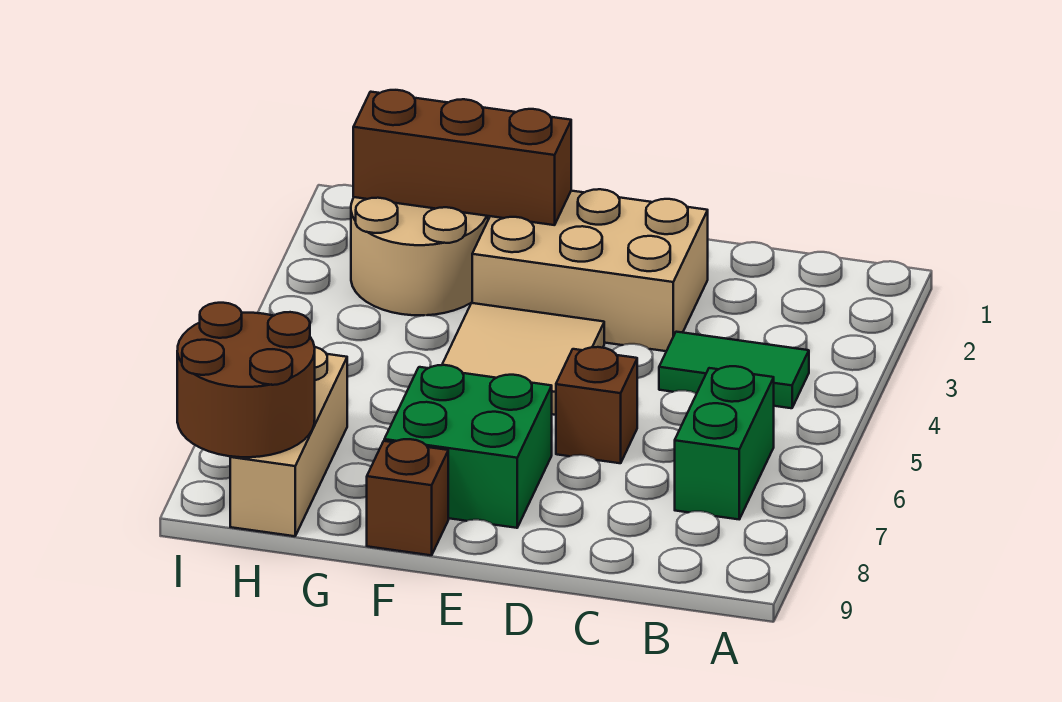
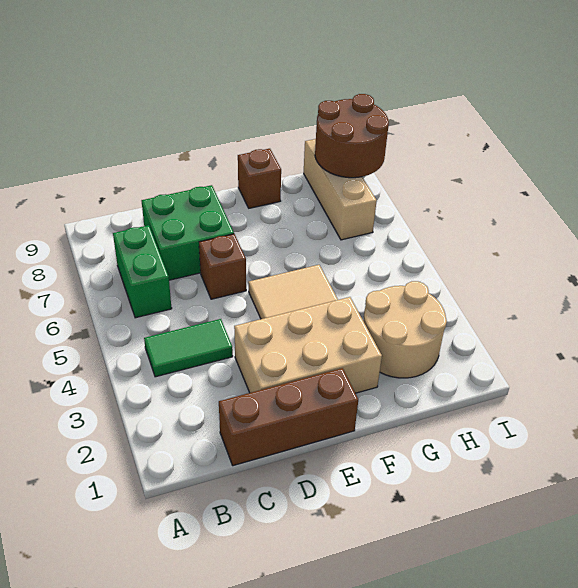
green brick E7:F8 level 1 -> green brick C7:D8 level 1
brown brick F2:H2 level 2 -> brown brick C1:E1 level 1

